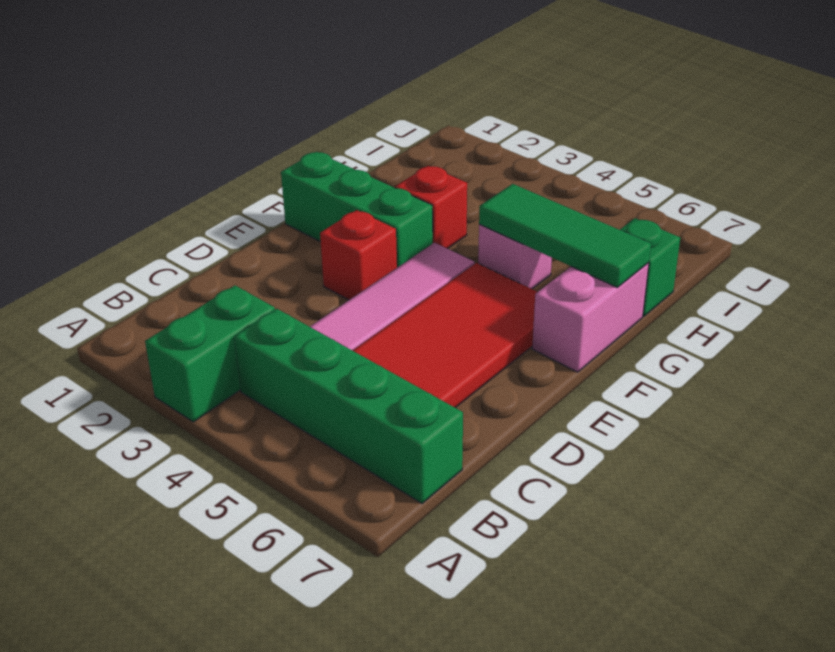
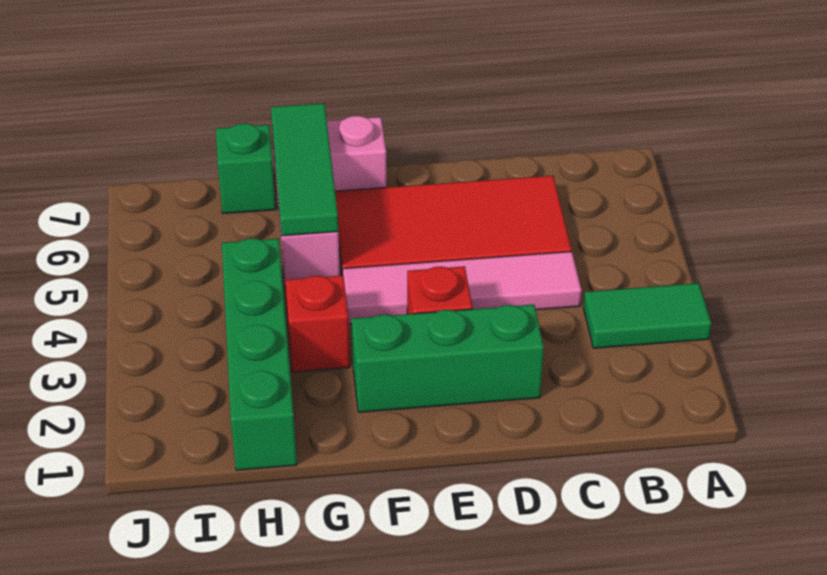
green brick A3:B3 level 1 -> green tile A3:B3 level 1
green brick B4:B7 level 1 -> green brick H1:H4 level 1
green brick F1:F3 level 1 -> green brick D2:F2 level 1

